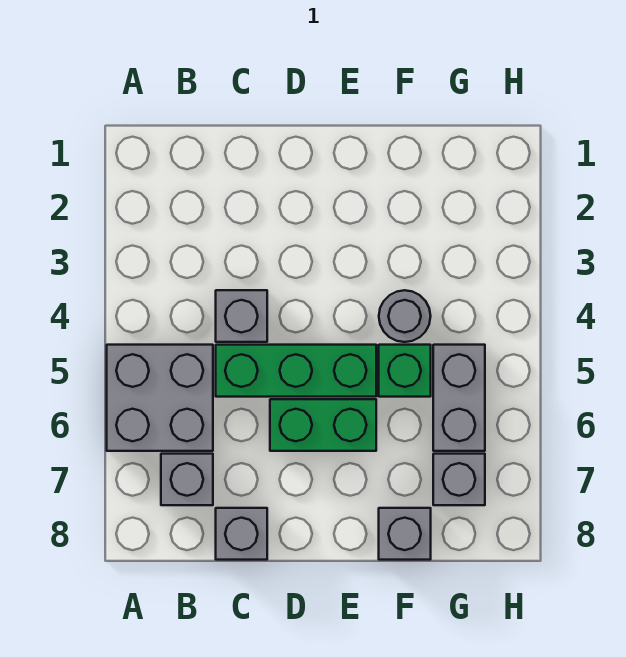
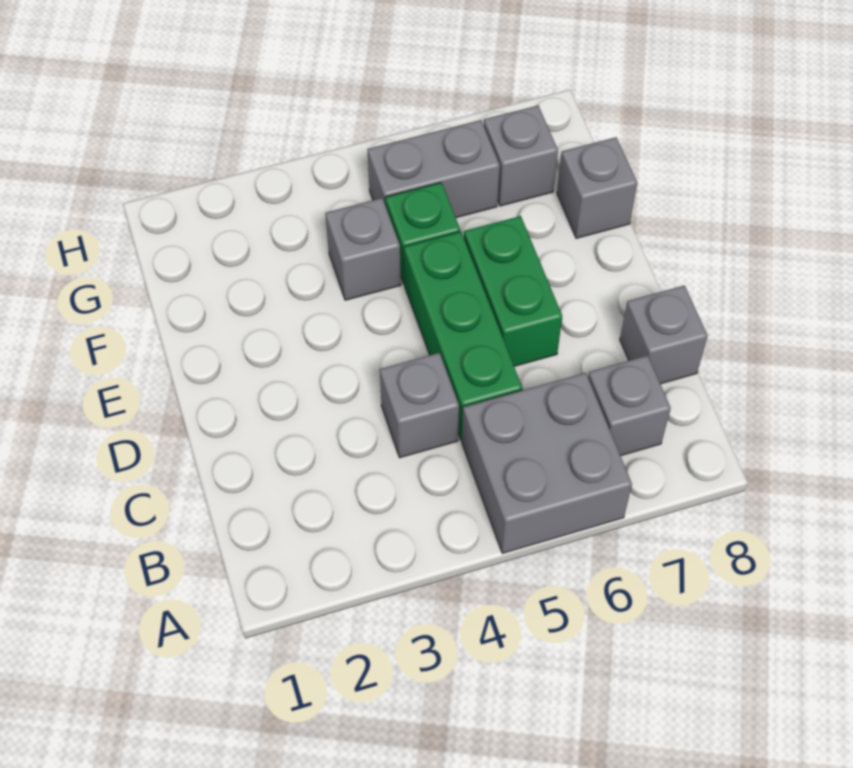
grey round brick F4 level 1 -> grey brick F4 level 1

